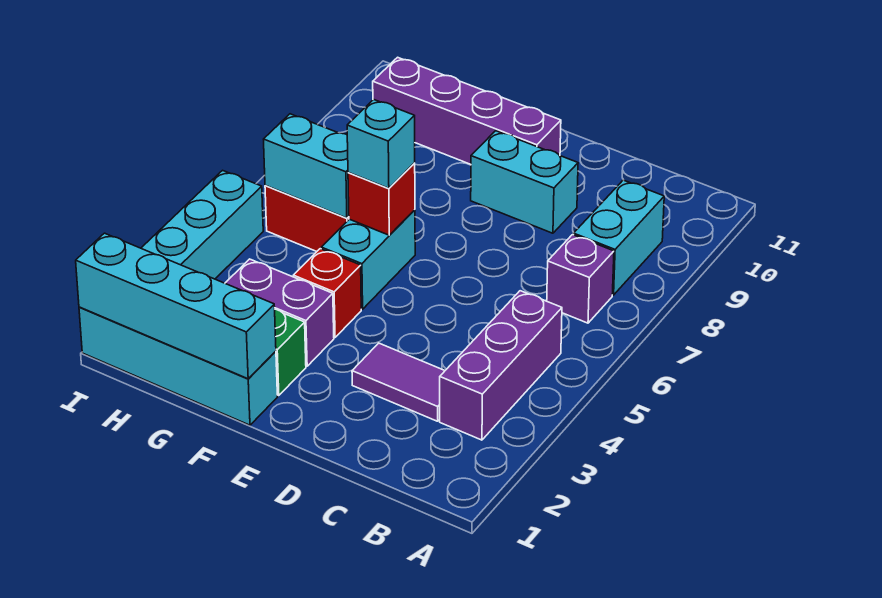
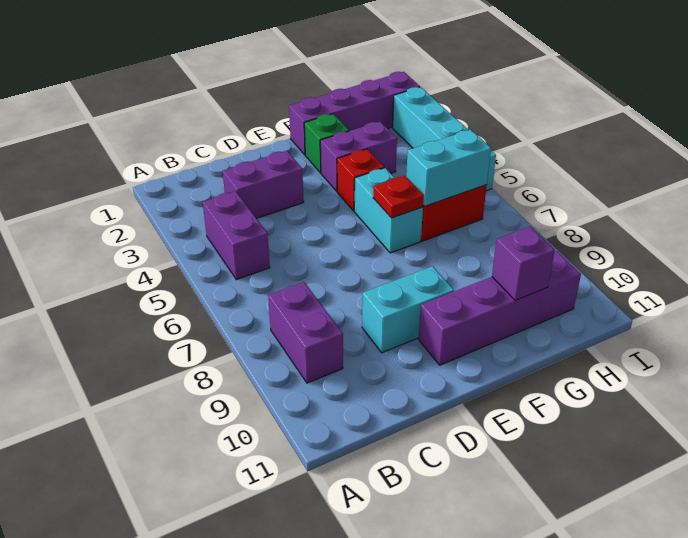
purple brick B3:B5 level 1 -> purple brick B4:B5 level 1
purple brick B7 level 1 -> purple brick G10 level 2
cyan brick B8:B9 level 1 -> purple brick B8:B9 level 1
purple tile C3:D3 level 1 -> purple brick C3:D3 level 1
cyan brick F1:I1 level 1 -> purple brick F1:I1 level 1
cyan brick F1:I1 level 2 -> none
red brick F6 level 2 -> red plate F6 level 2
cyan brick F6 level 3 -> none

